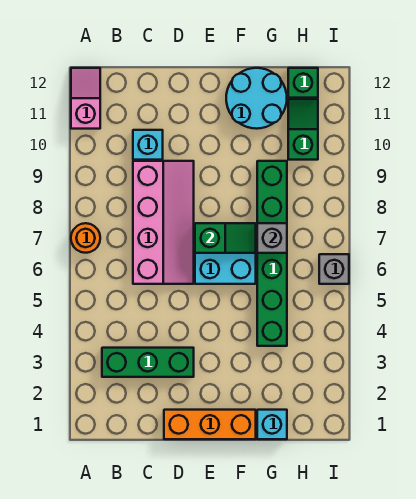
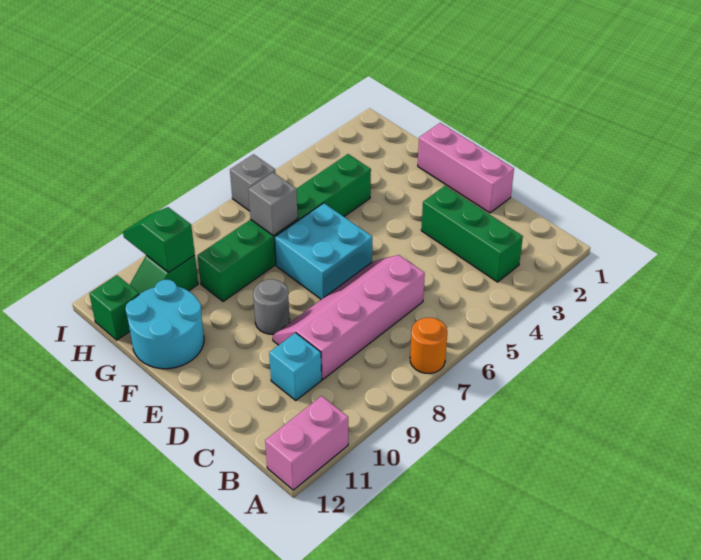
pink slope A11:A12 level 1 top 11 -> pink brick A11:A12 level 1
orange brick D1:F1 level 1 -> pink brick D1:F1 level 1
green slope E7:F7 level 2 top E -> green slope H10:I10 level 2 top H
none -> grey round brick E9 level 1
cyan brick G1 level 1 -> none

